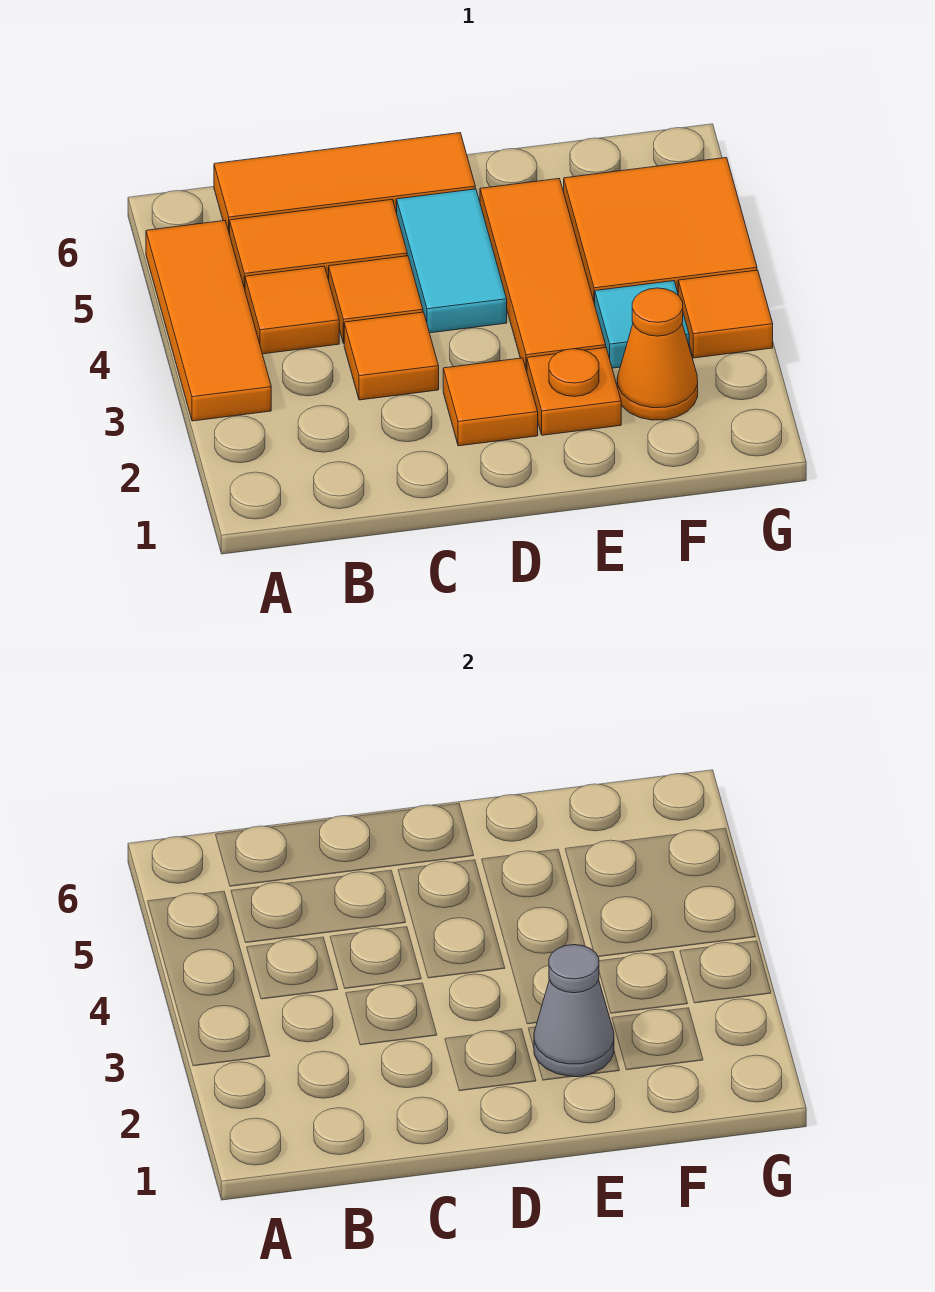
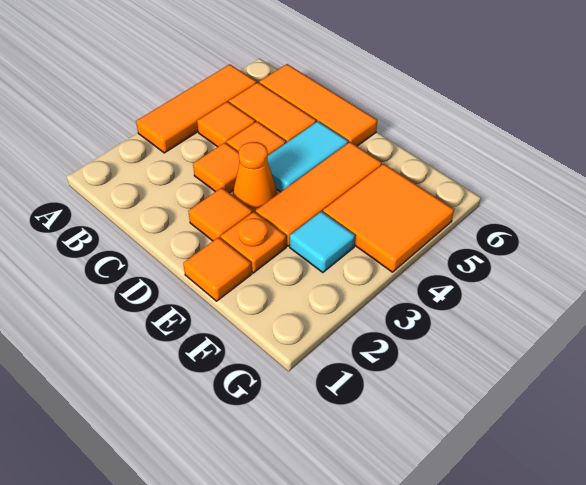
grey cone E2 level 2 -> none
orange cone F2 level 1 -> orange cone D3 level 1
orange tile G3 level 1 -> orange tile E1 level 1

